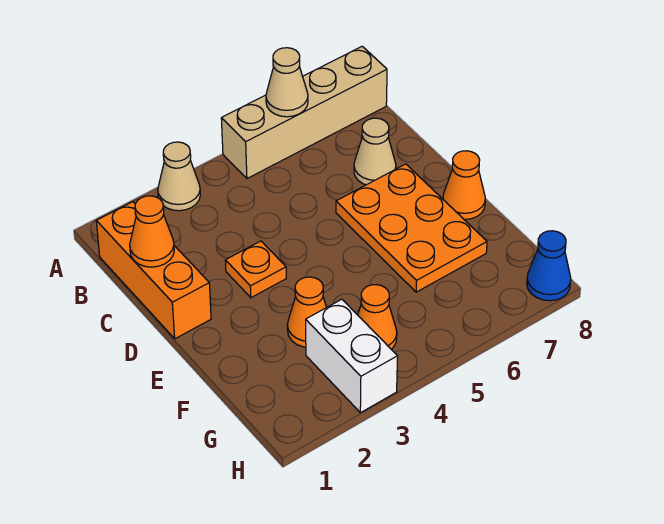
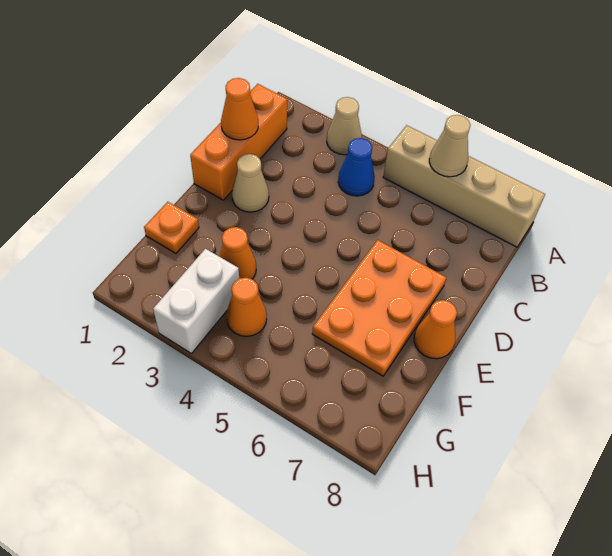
tan cone C7 level 1 -> tan cone D2 level 1
orange plate D3 level 1 -> orange plate F1 level 1
blue cone H8 level 1 -> blue cone B4 level 1

